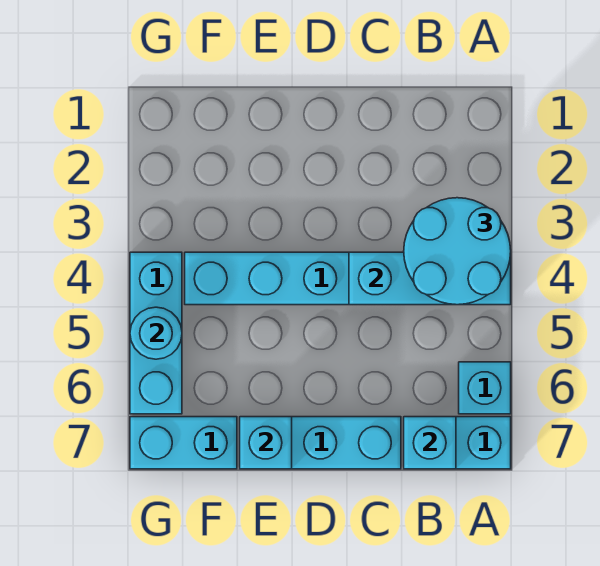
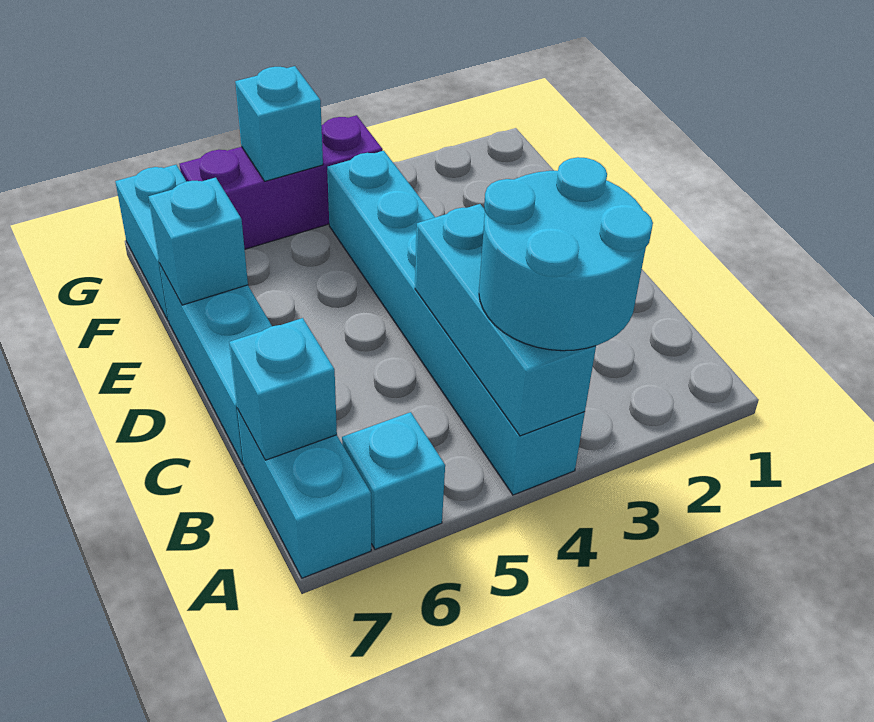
cyan brick G4:G6 level 1 -> purple brick G4:G6 level 1
cyan round brick G5 level 2 -> cyan brick G5 level 2

